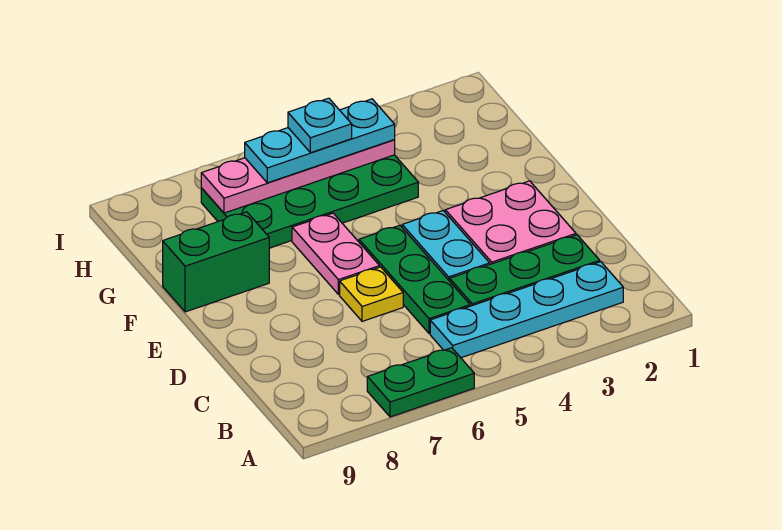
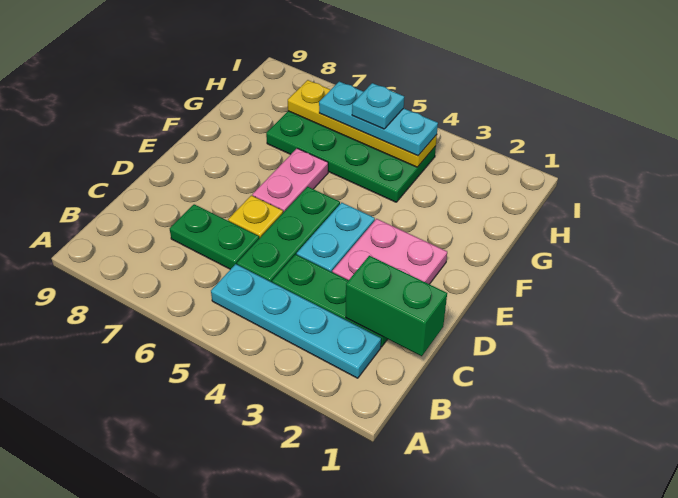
green plate A6:A7 level 1 -> green plate C6:C7 level 1
green brick F8:F9 level 1 -> green brick C1:C2 level 2
pink plate H4:H7 level 2 -> yellow plate H4:H7 level 2

